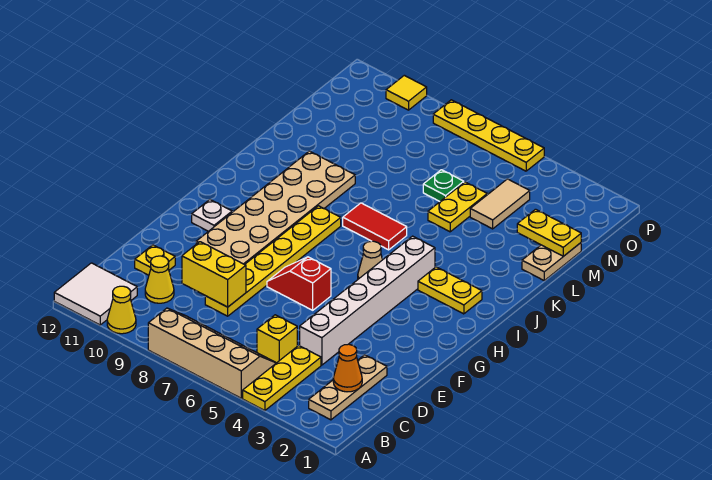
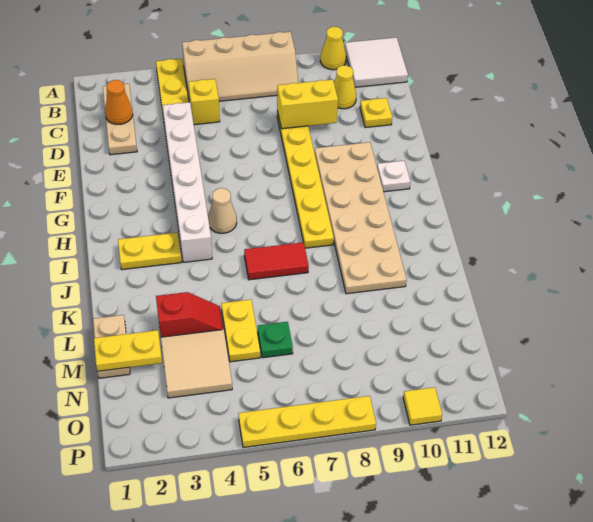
red slope F6:F7 level 1 top 6 -> red slope L3:L4 level 1 top 3
tan tile M4:N4 level 1 -> tan tile M3:N4 level 1

